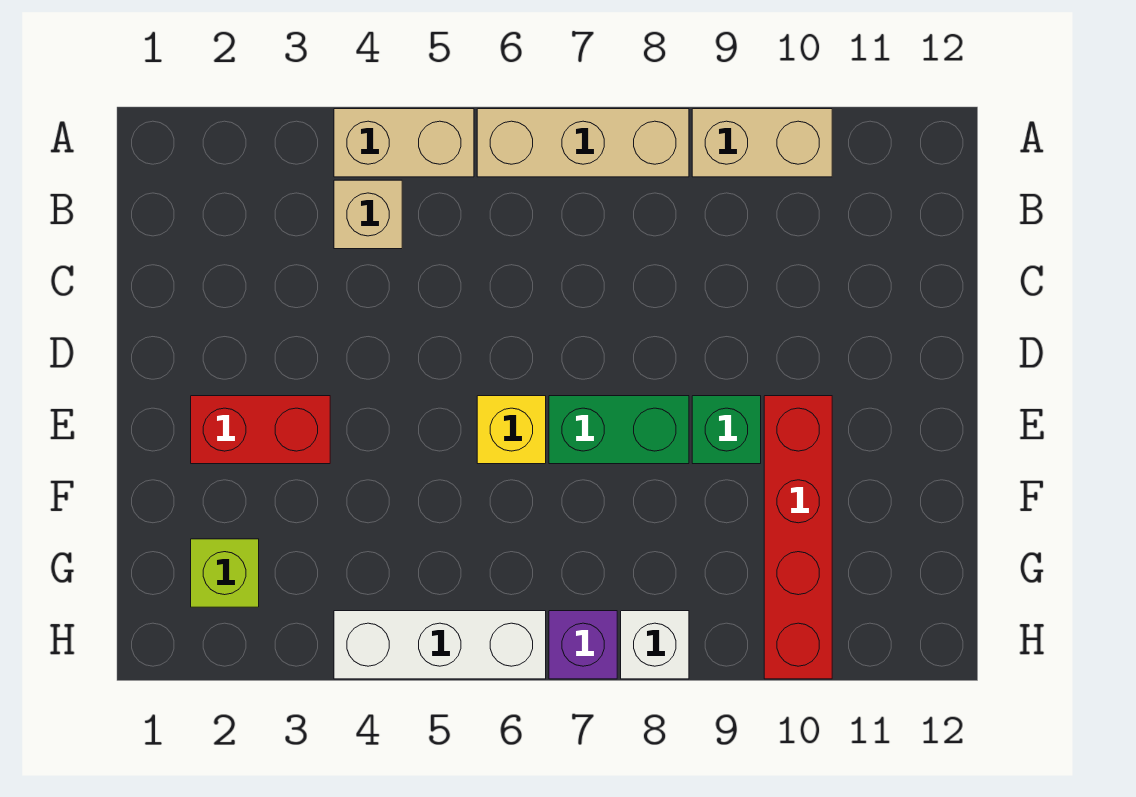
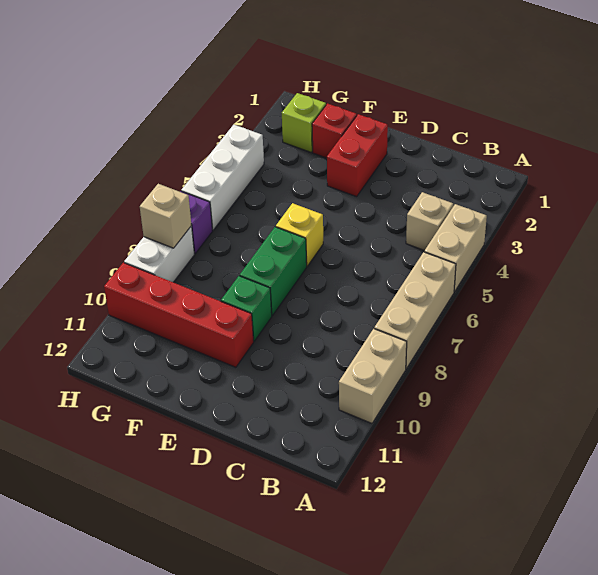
none -> red brick F2 level 1
white brick H8 level 1 -> white brick H8:H9 level 1
none -> tan brick H8 level 2

